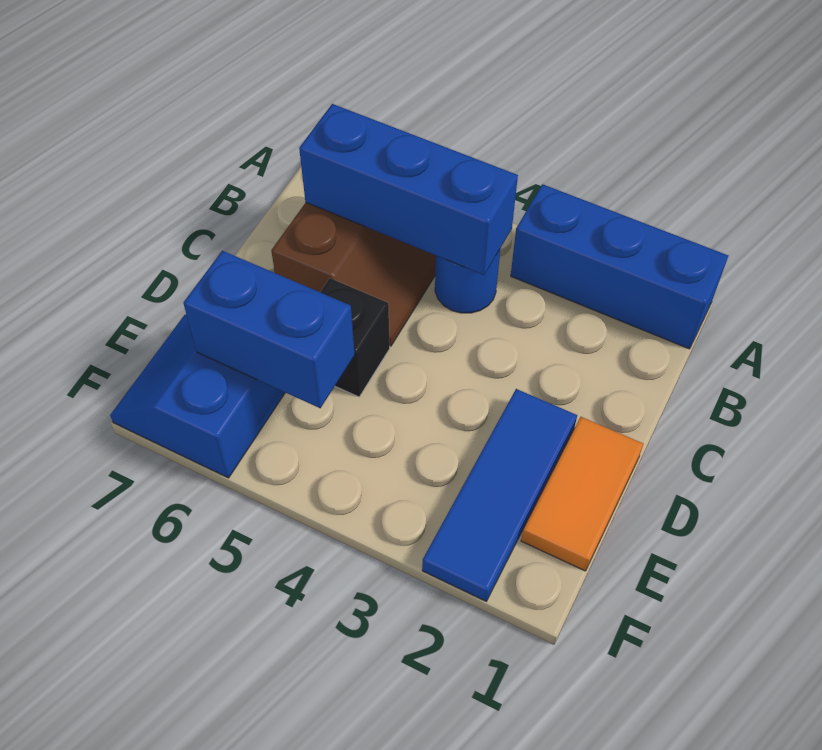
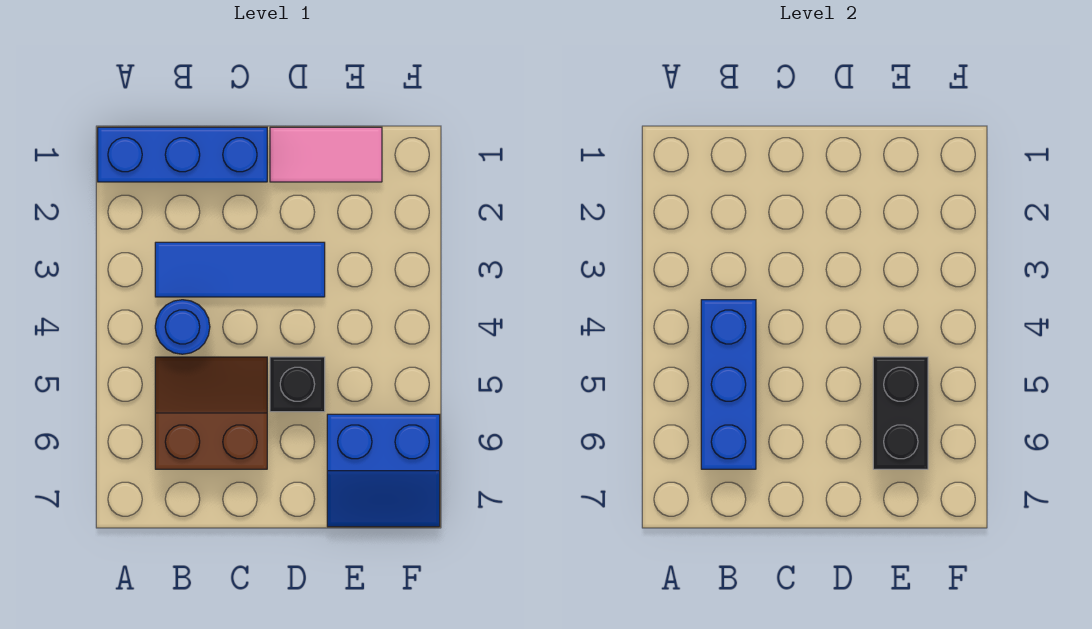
blue brick A1:A3 level 1 -> blue brick A1:C1 level 1
orange tile D1:E1 level 1 -> pink tile D1:E1 level 1
blue tile D2:F2 level 1 -> blue tile B3:D3 level 1
blue brick E5:E6 level 2 -> black brick E5:E6 level 2

